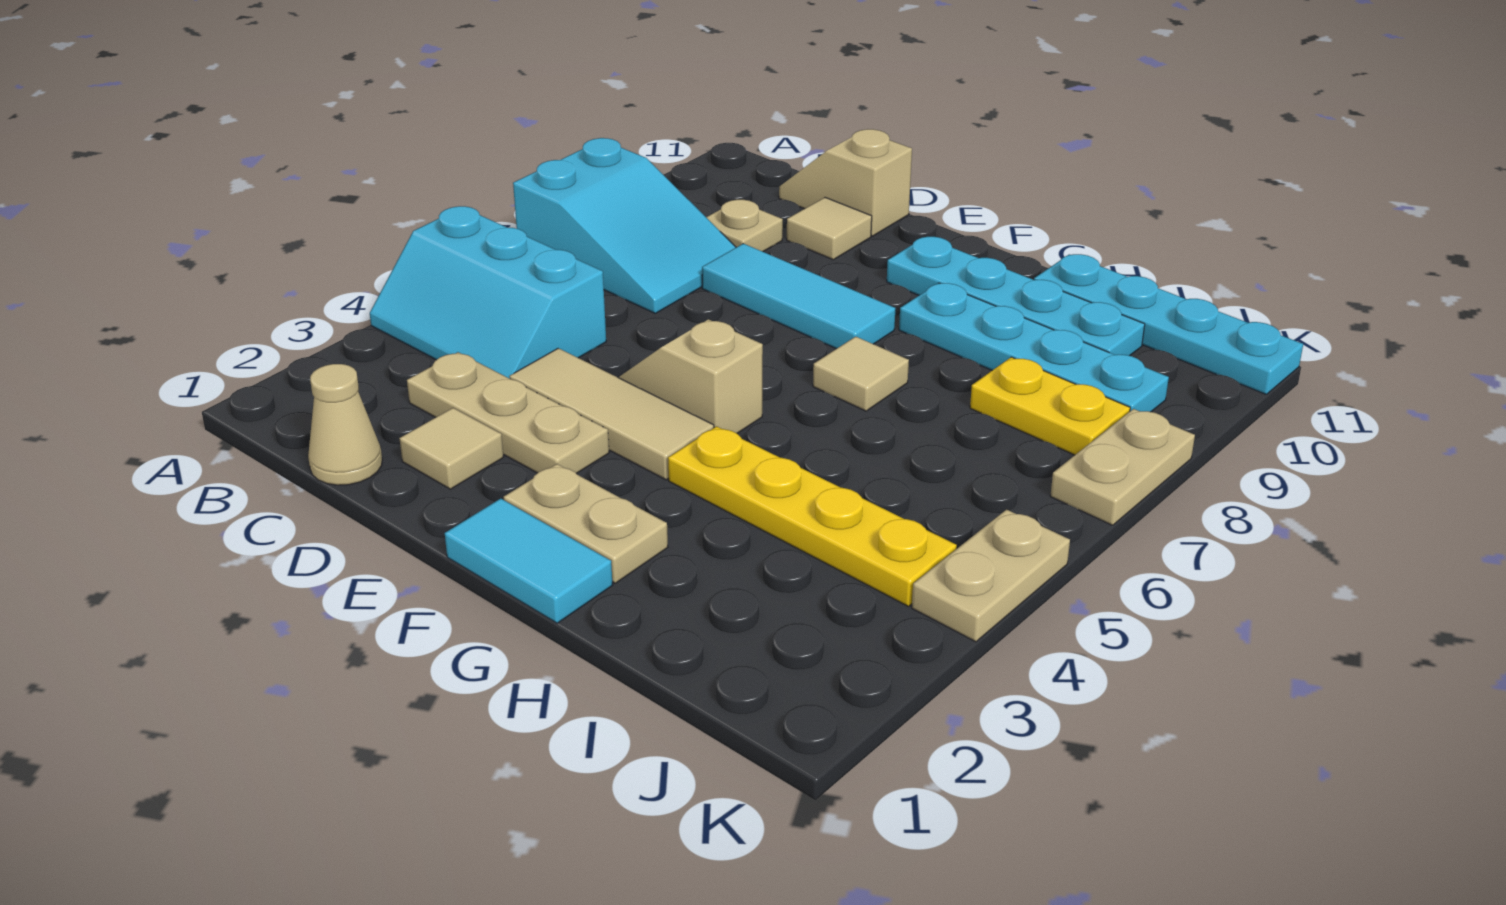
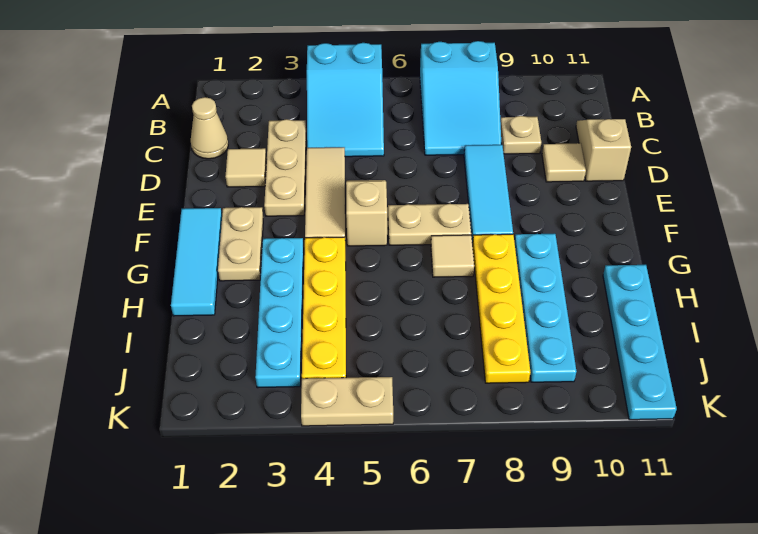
cyan slope A4:C5 level 1 top 5 -> cyan slope A4:C5 level 1 top A
cyan tile F1:G1 level 1 -> cyan tile F1:H1 level 1
cyan plate F10:I10 level 1 -> cyan plate G3:J3 level 1
yellow plate I8:J8 level 1 -> yellow plate G8:J8 level 1
tan plate K7:K8 level 1 -> tan plate F6:F7 level 1

